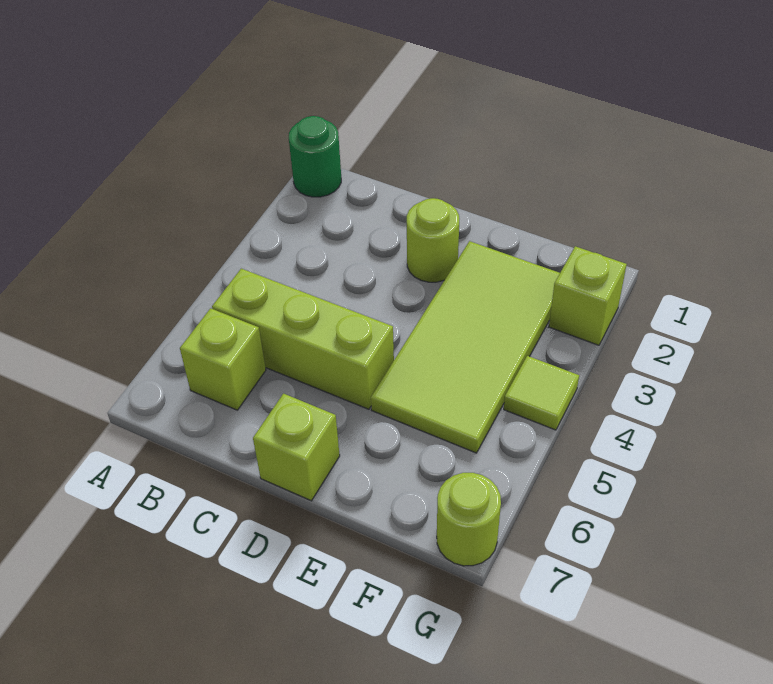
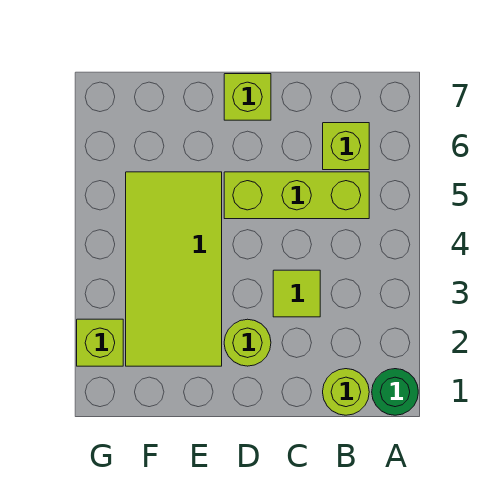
lime tile G4 level 1 -> lime tile C3 level 1
lime round brick G7 level 1 -> lime round brick B1 level 1

